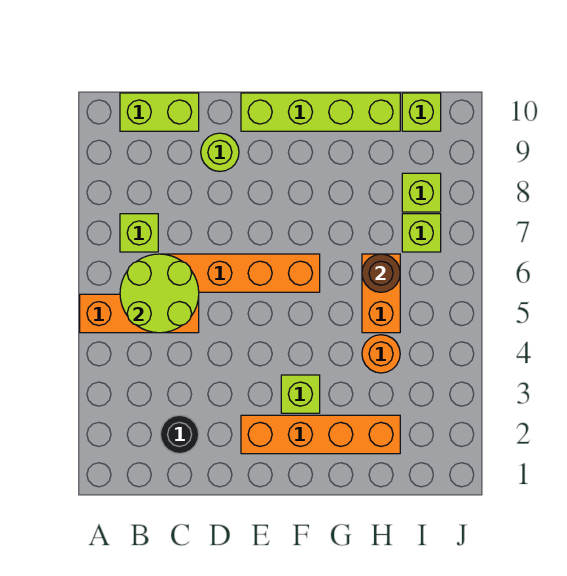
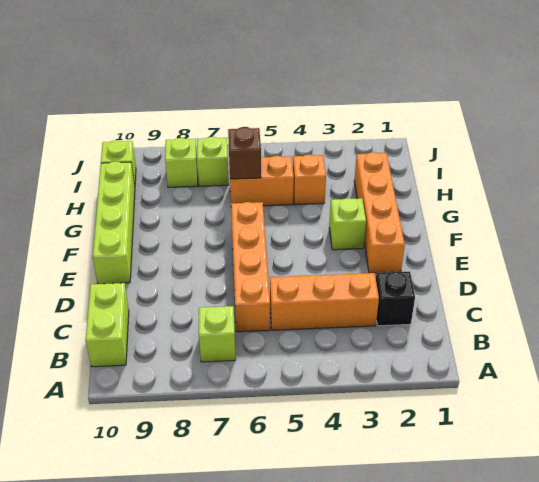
orange brick A5:C5 level 1 -> orange brick C3:C5 level 1
lime round brick B5:C6 level 2 -> none
black round brick C2 level 1 -> black brick C2 level 1
lime round brick D9 level 1 -> none
orange round brick H4 level 1 -> orange brick H4 level 1
brown round brick H6 level 2 -> brown brick H6 level 2

